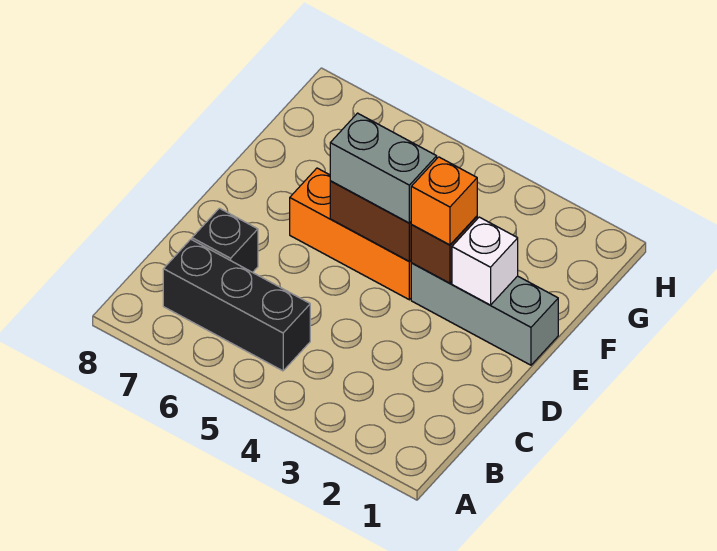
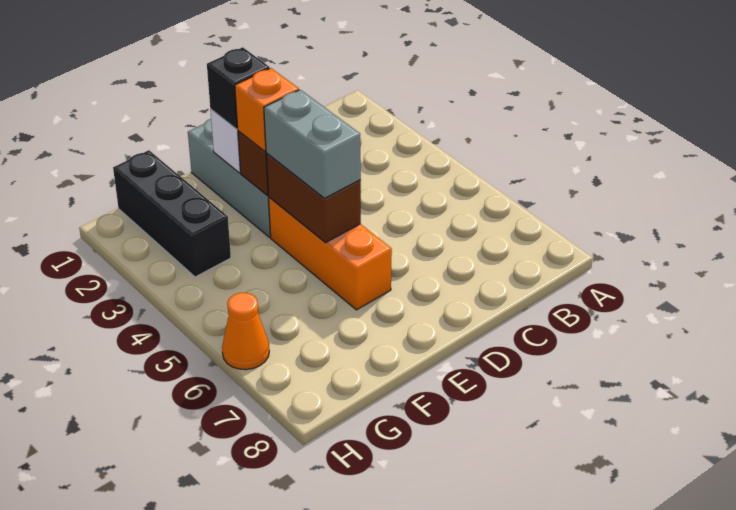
black brick B5:B7 level 1 -> black brick G1:G3 level 1
black brick C7 level 1 -> black brick E2 level 3
none -> orange cone H6 level 1

